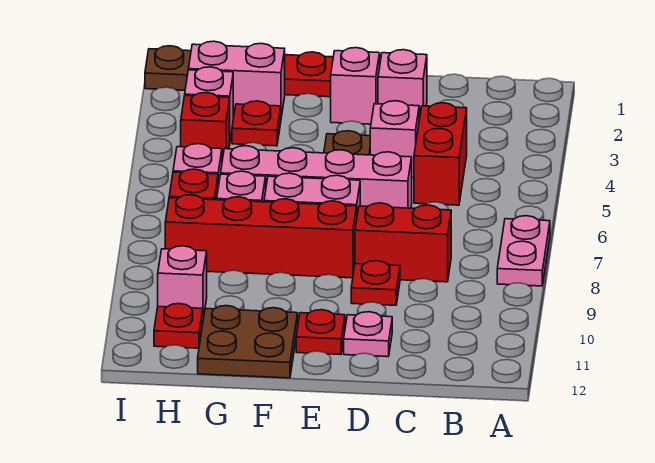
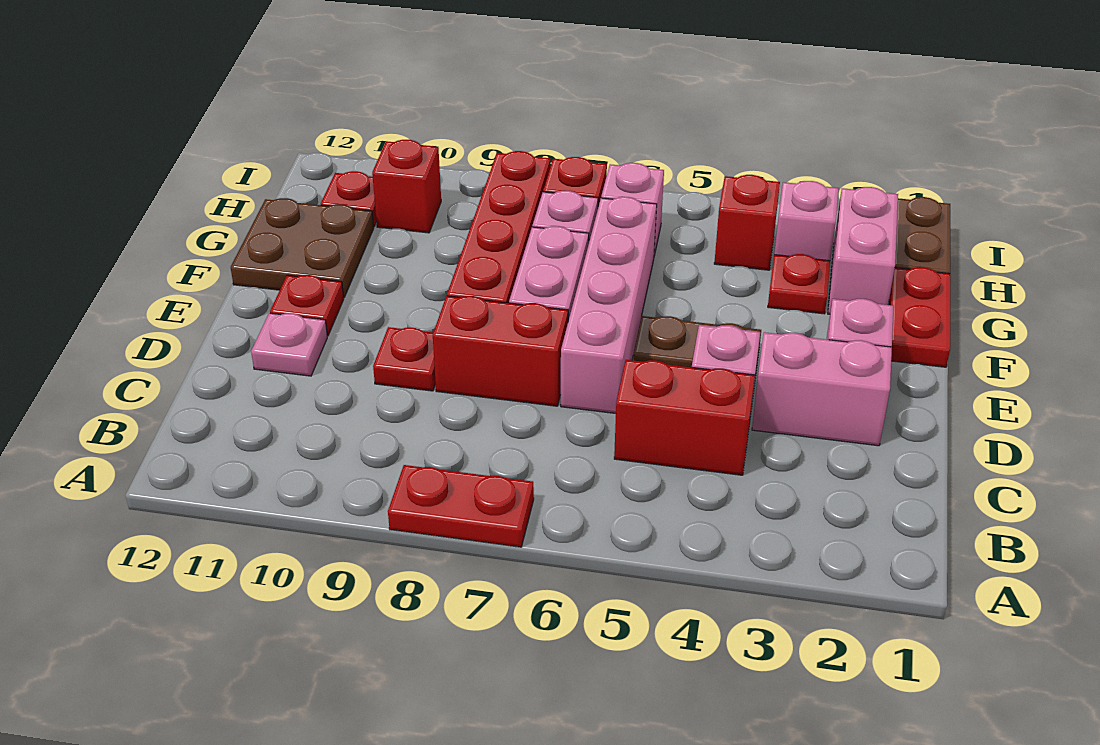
pink plate A7:A8 level 1 -> red plate A7:A8 level 1
red brick C8:D8 level 1 -> red brick D7:D8 level 1
pink brick D2 level 1 -> pink brick D2:D3 level 1
pink brick H10 level 1 -> red brick H10 level 1

